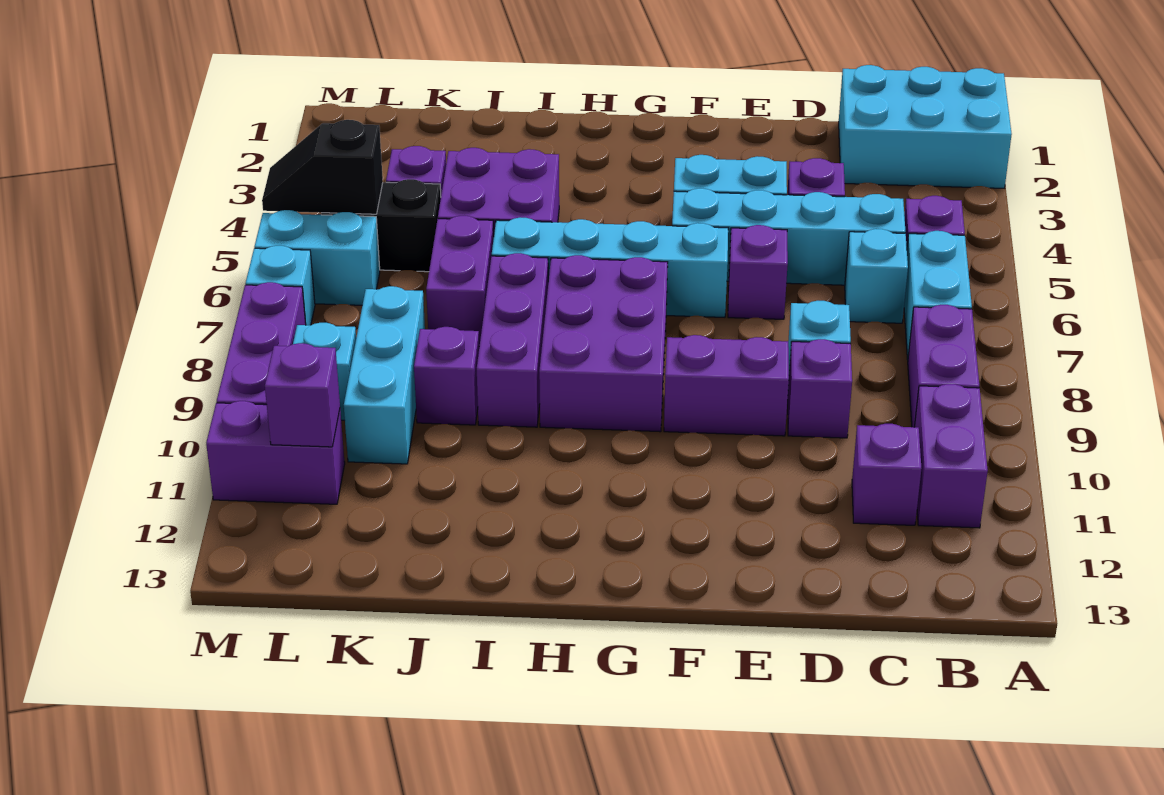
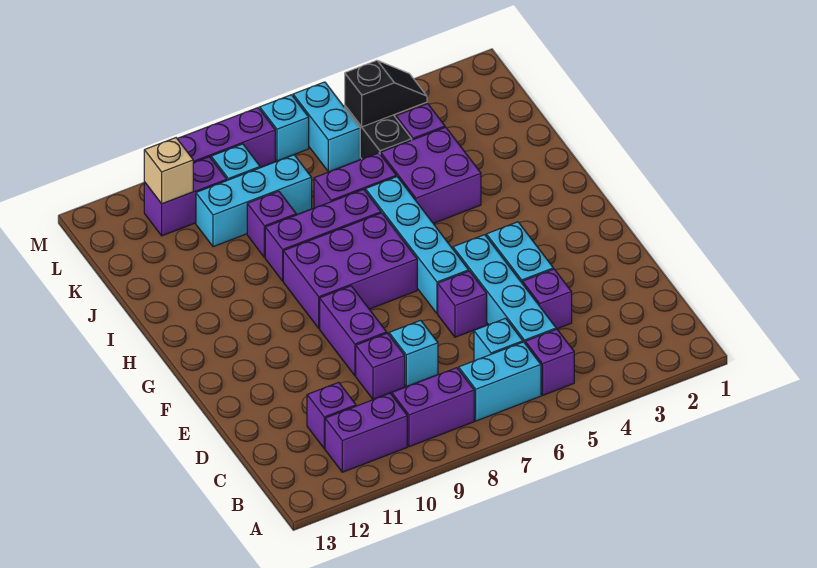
cyan brick A1:C2 level 1 -> none
black slope L5:M5 level 2 top L -> black slope L4:L5 level 2 top 5
purple brick L11:M11 level 1 -> purple brick L10:L11 level 1
purple brick L11 level 2 -> tan brick L11 level 2

